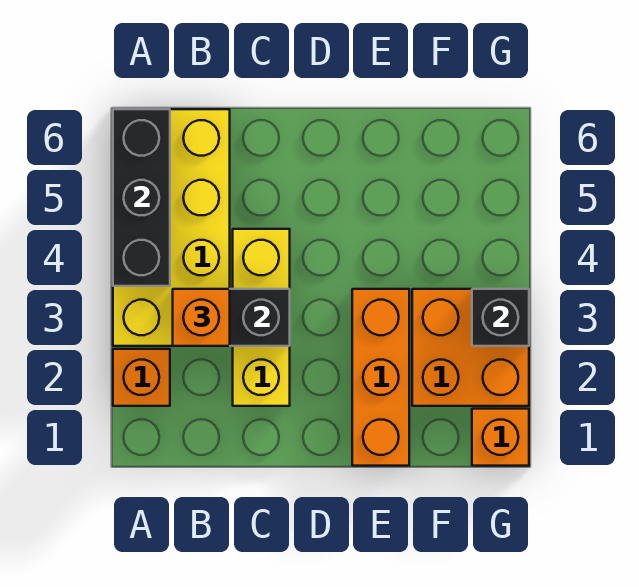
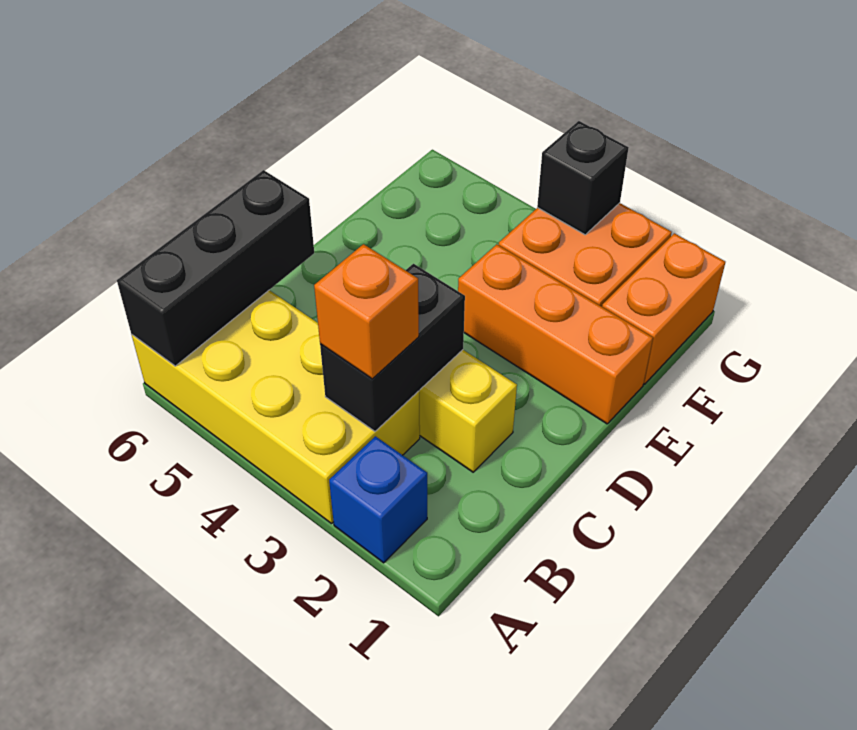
orange brick A2 level 1 -> blue brick A2 level 1
black brick A4:A6 level 2 -> black brick A6:C6 level 2
orange brick G1 level 1 -> orange brick F1:G1 level 1

